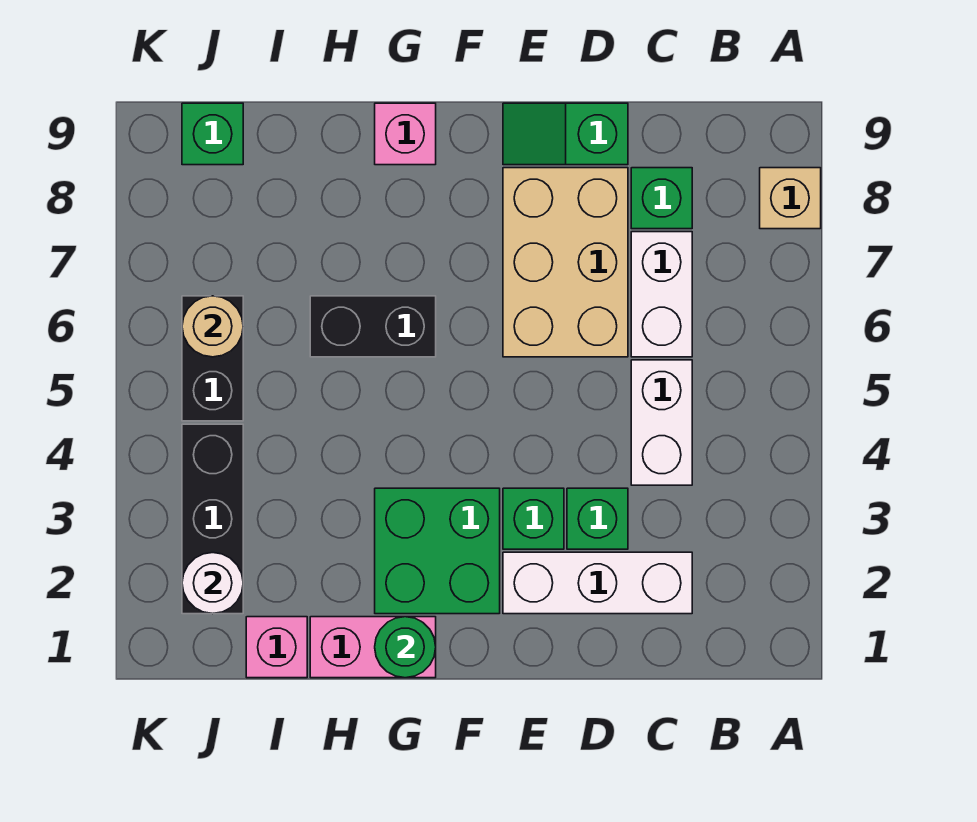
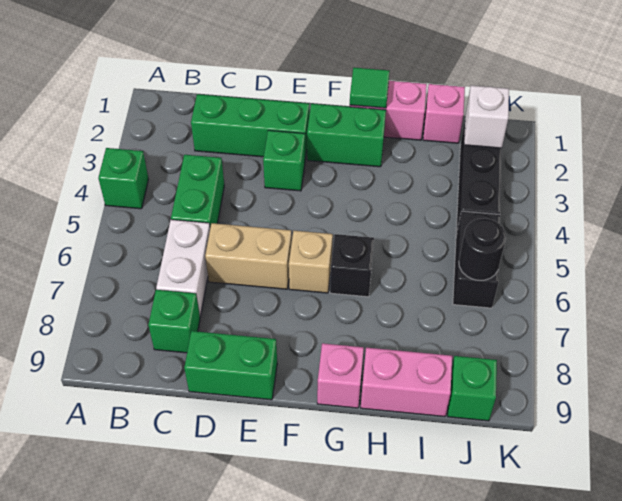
tan brick A8 level 1 -> tan brick F6 level 1
white brick C2:E2 level 1 -> green brick C2:E2 level 1
white brick C4:C5 level 1 -> green brick C4:C5 level 1
green brick D3 level 1 -> green brick A4 level 1
tan brick D6:E8 level 1 -> tan brick D6:E6 level 1
green slope D9:E9 level 1 top D -> green brick D9:E9 level 1
green brick F2:G3 level 1 -> green brick F2:G2 level 1
green round brick G1 level 2 -> green tile G1 level 2
black brick G6:H6 level 1 -> black brick G6 level 1
none -> pink brick H9:I9 level 1
white round brick J2 level 2 -> white brick J2 level 2
tan round brick J6 level 2 -> black round brick J6 level 2

